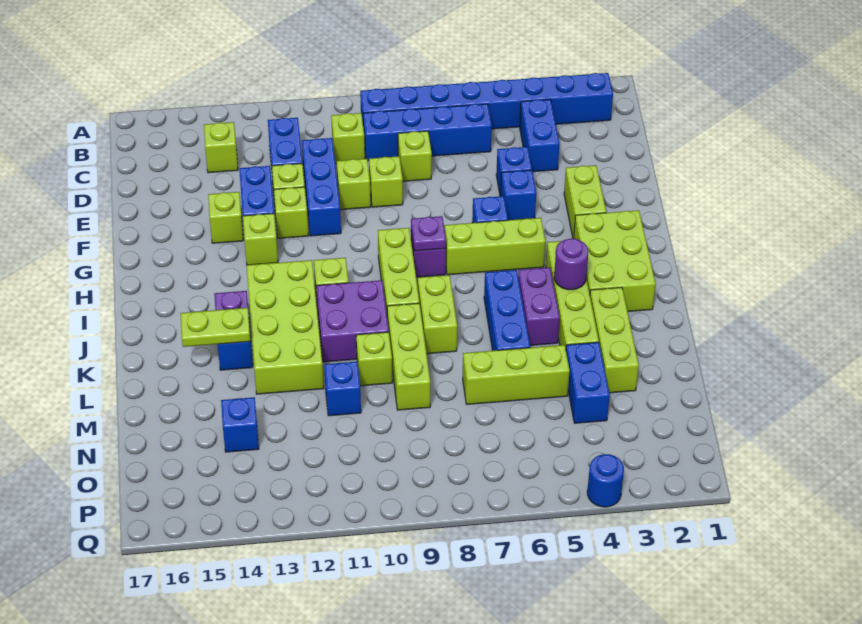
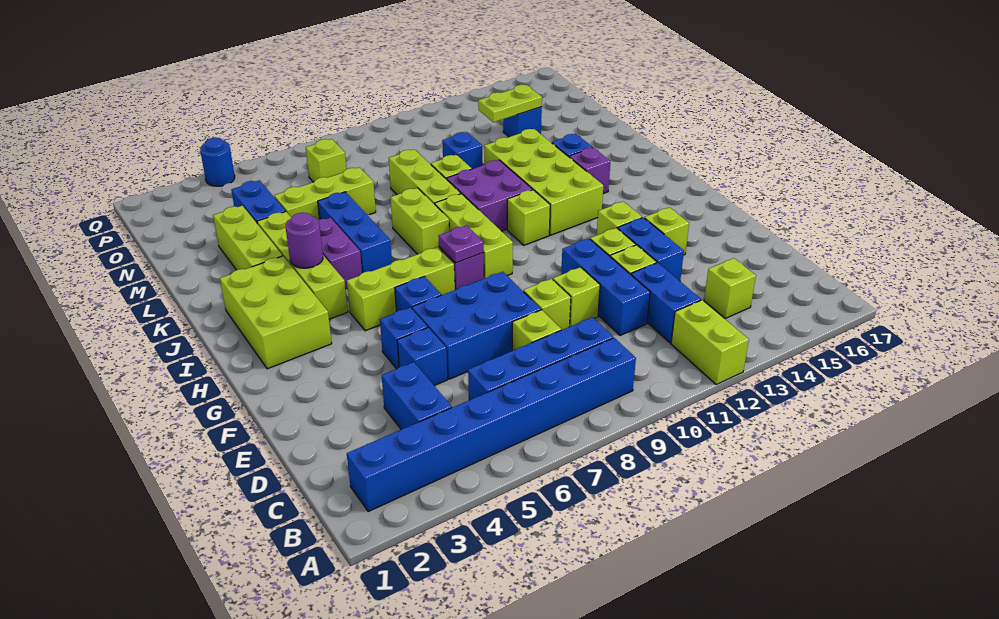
lime brick C10 level 1 -> lime brick O7 level 1
none -> blue brick E6:F8 level 1
lime brick F3:G3 level 1 -> lime brick A12:B12 level 1
lime plate K14:K15 level 2 -> lime plate N13:N14 level 2

